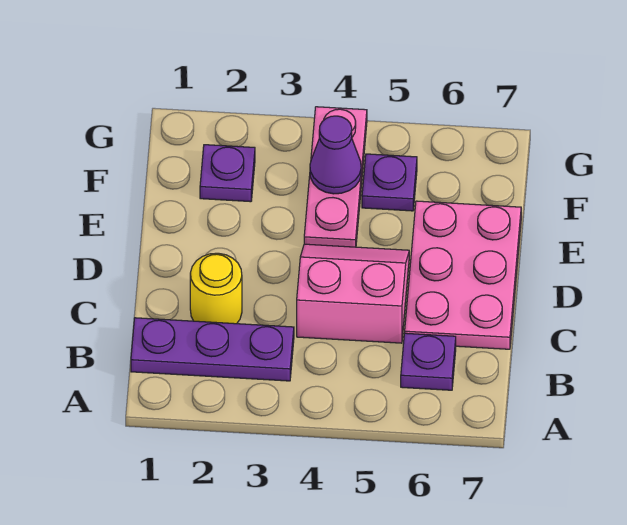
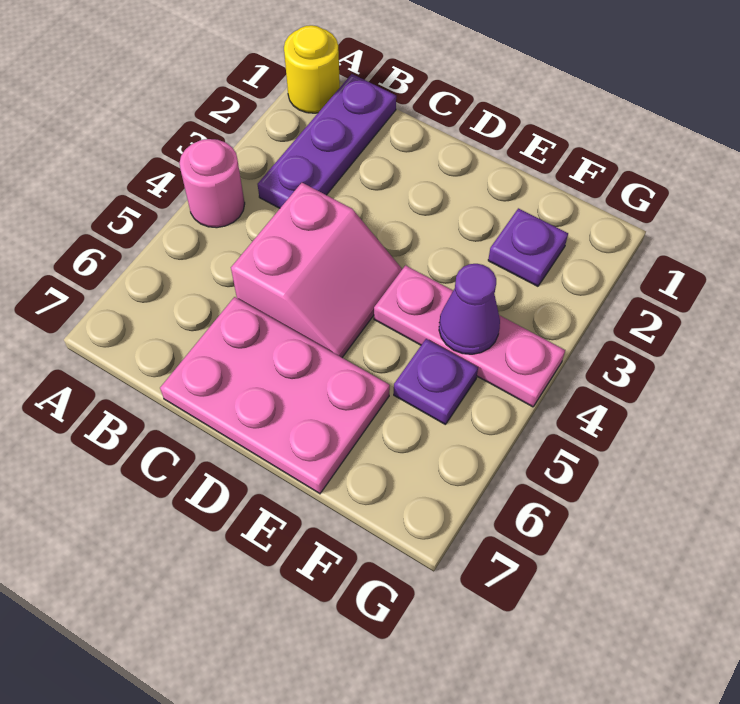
none -> pink round brick A4 level 1
purple plate B6 level 1 -> none
yellow round brick C2 level 1 -> yellow round brick A1 level 1

